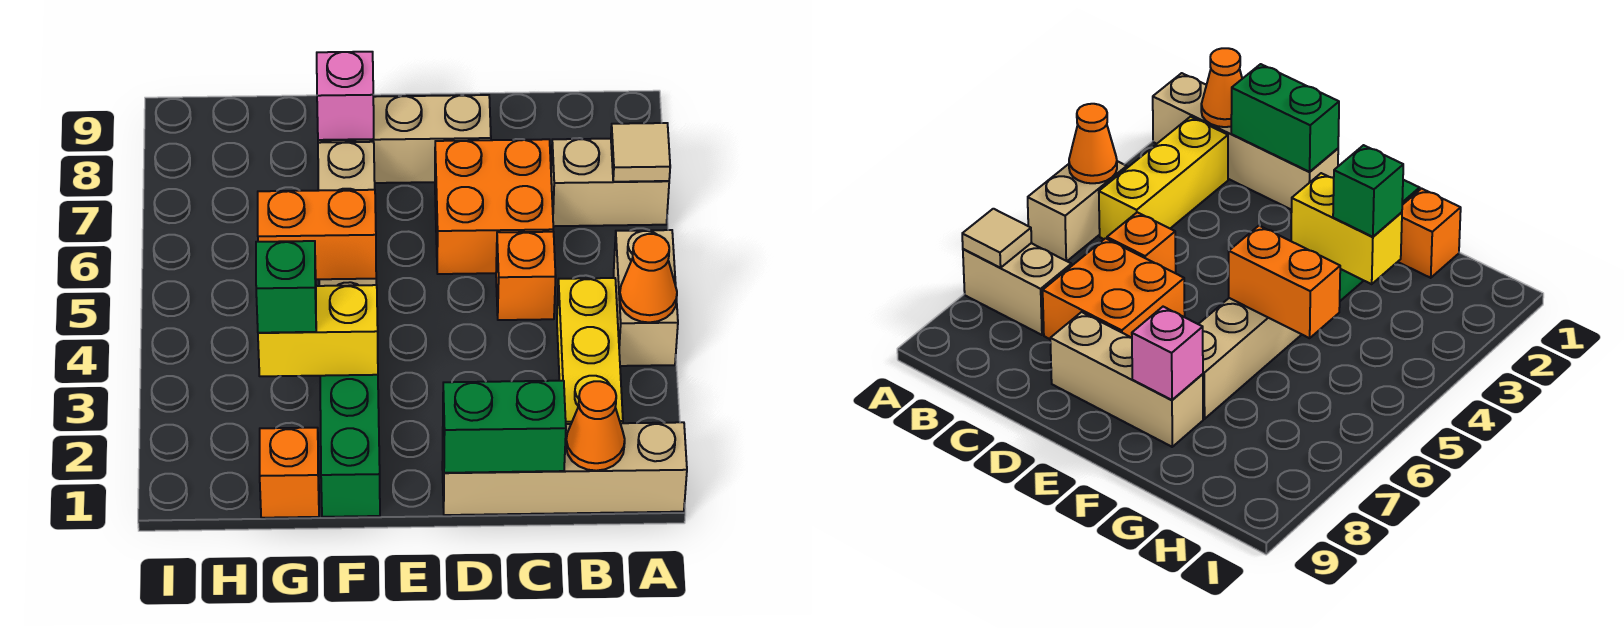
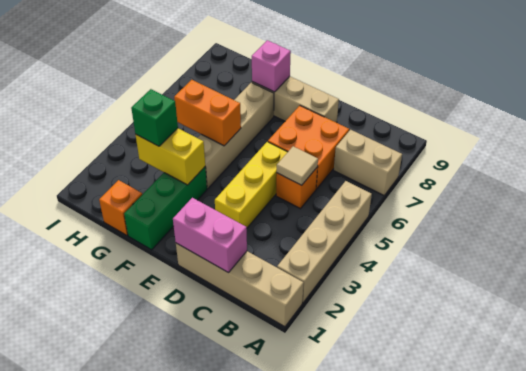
tan brick A4:A5 level 1 -> tan brick A2:A5 level 1
orange cone A4 level 2 -> none
tan tile A7 level 2 -> tan tile C5 level 2
orange cone B1 level 2 -> none
yellow brick B2:B4 level 1 -> yellow brick D3:D5 level 1
green brick C1:D1 level 2 -> pink brick C1:D1 level 2

